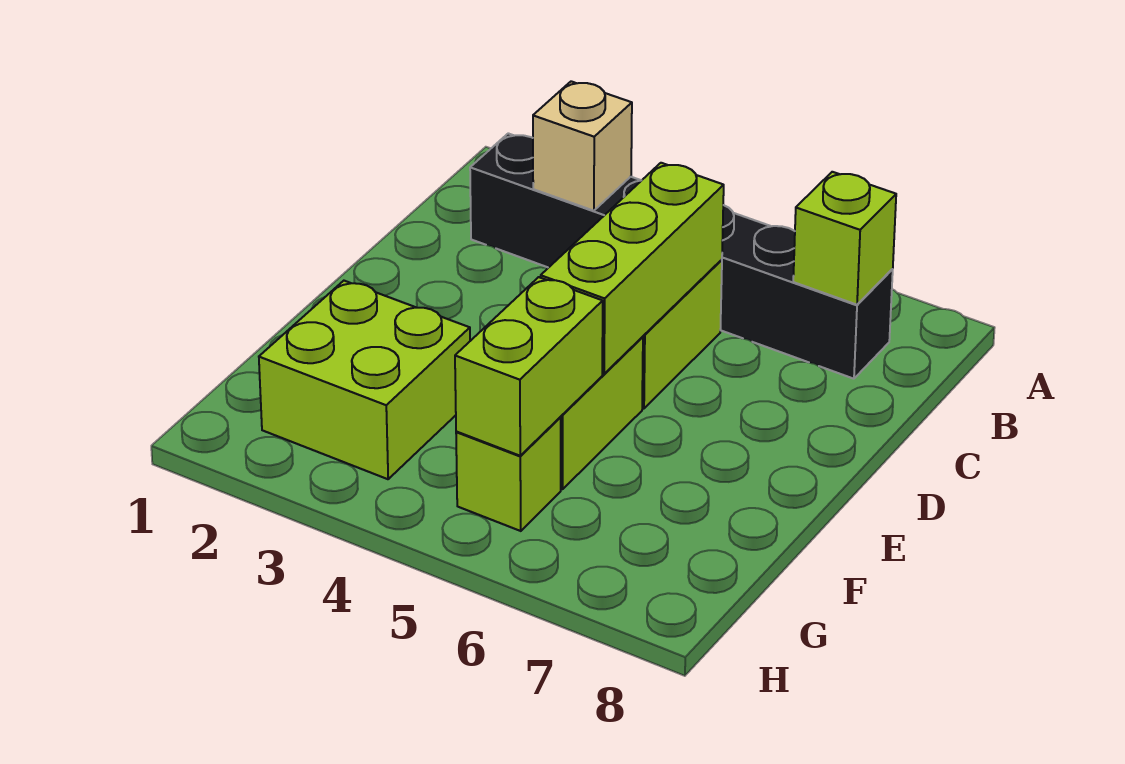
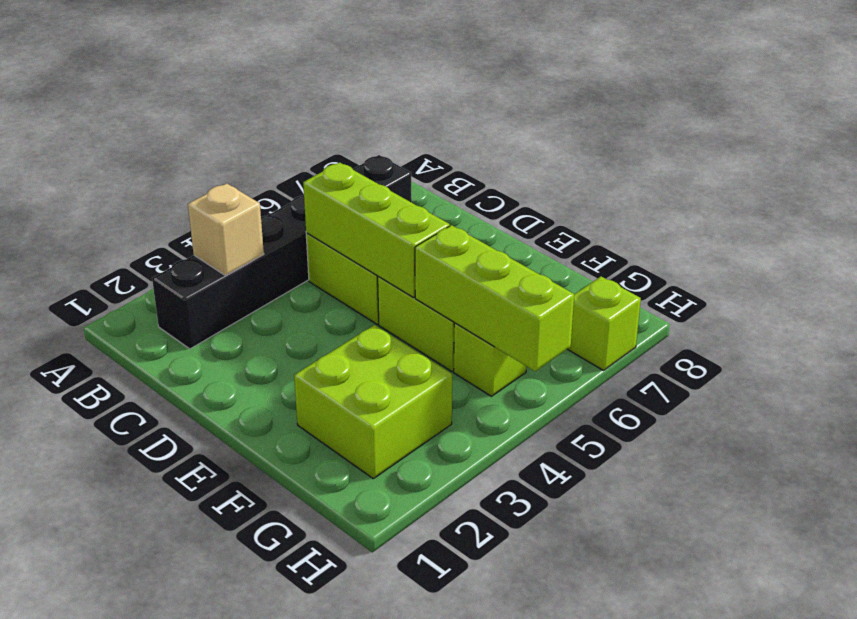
lime brick B7 level 2 -> lime brick H7 level 1
lime brick F5:G5 level 2 -> lime brick F5:H5 level 2

